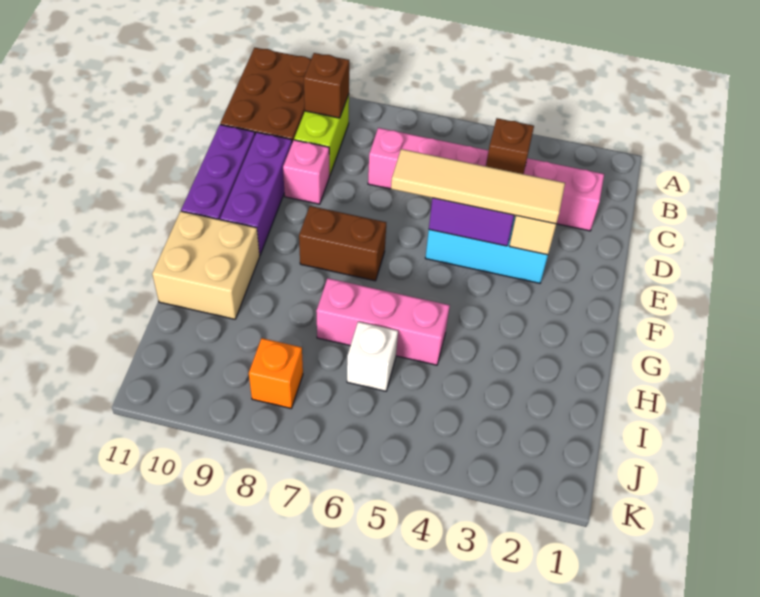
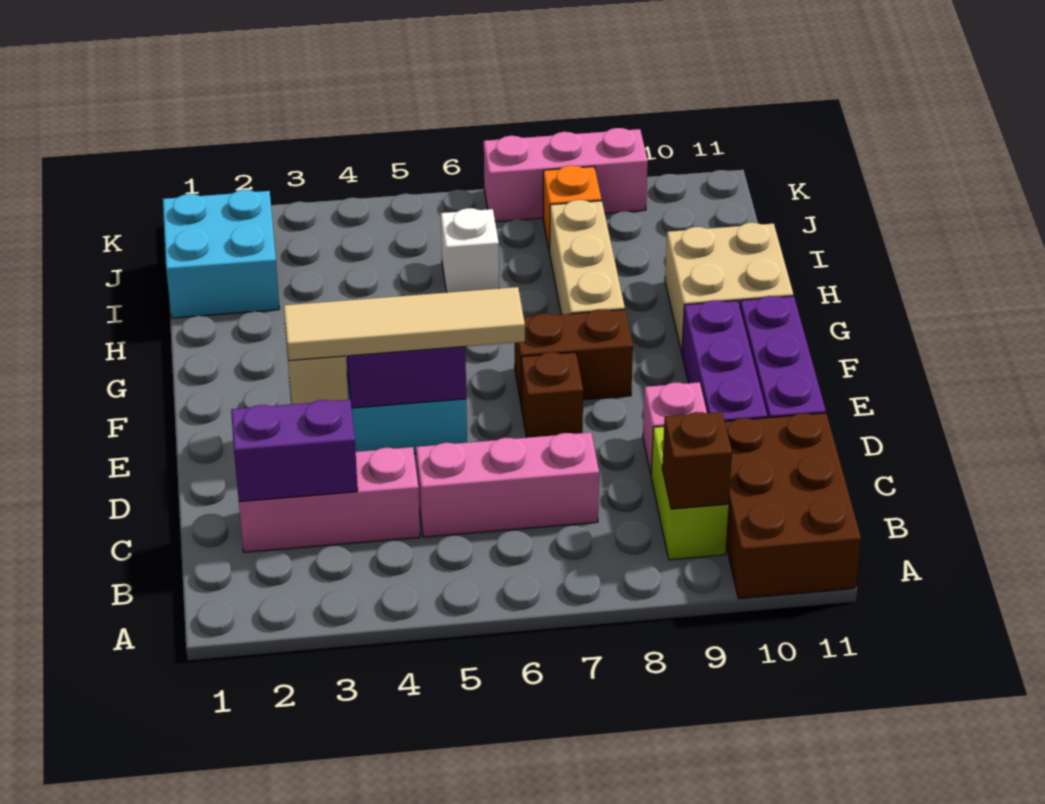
none -> purple brick C2:C3 level 2
brown brick C4 level 2 -> brown brick E7 level 1
none -> tan brick G8:I8 level 1
pink brick H5:H7 level 1 -> pink brick K7:K9 level 1
none -> cyan brick I1:J2 level 1

